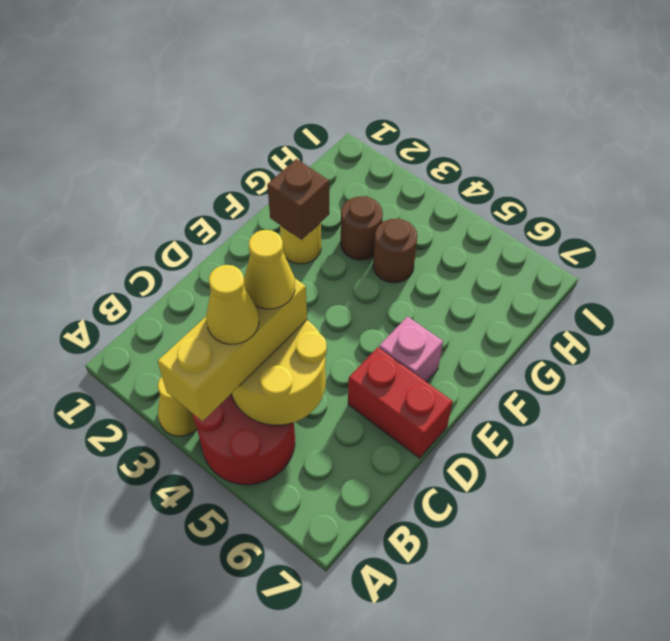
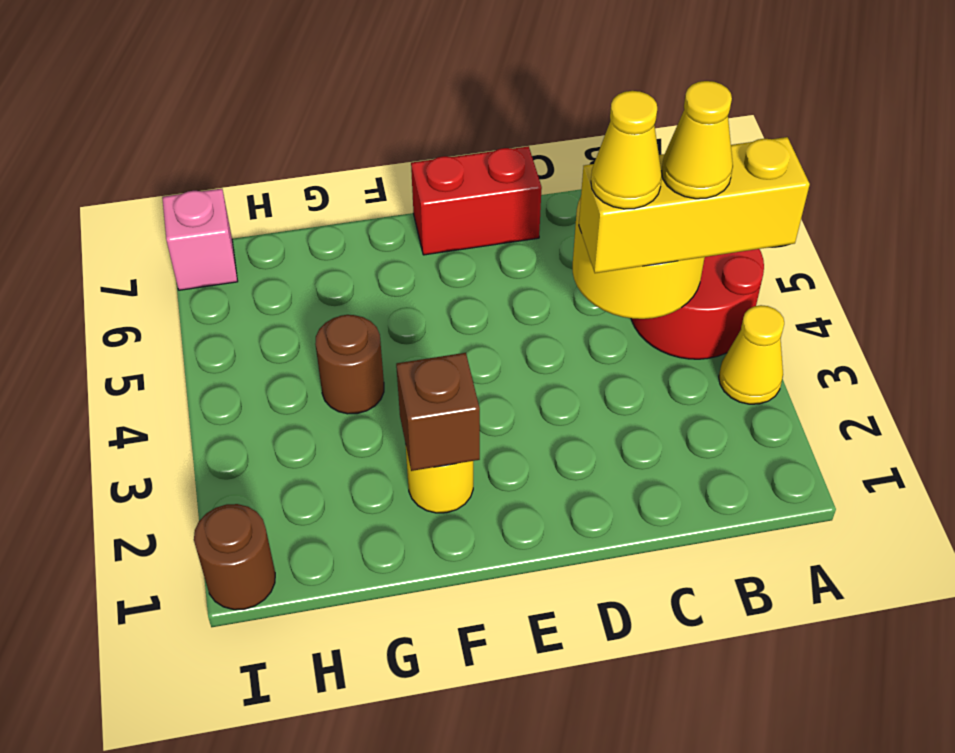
red brick D6:D7 level 1 -> red brick D7:E7 level 1
pink brick E6 level 1 -> pink brick I7 level 1
brown round brick G3 level 1 -> brown round brick I1 level 1

